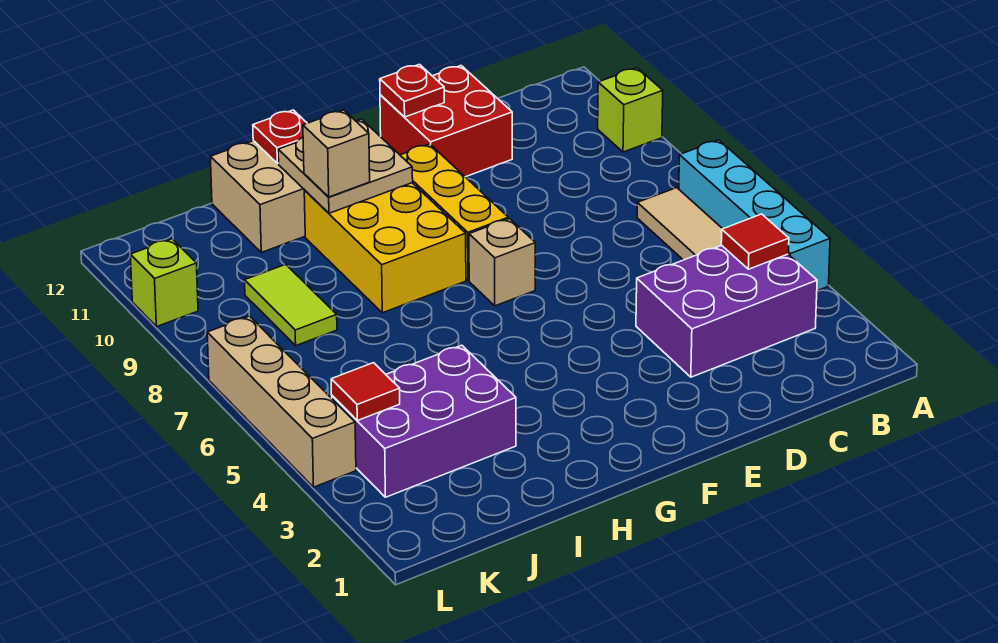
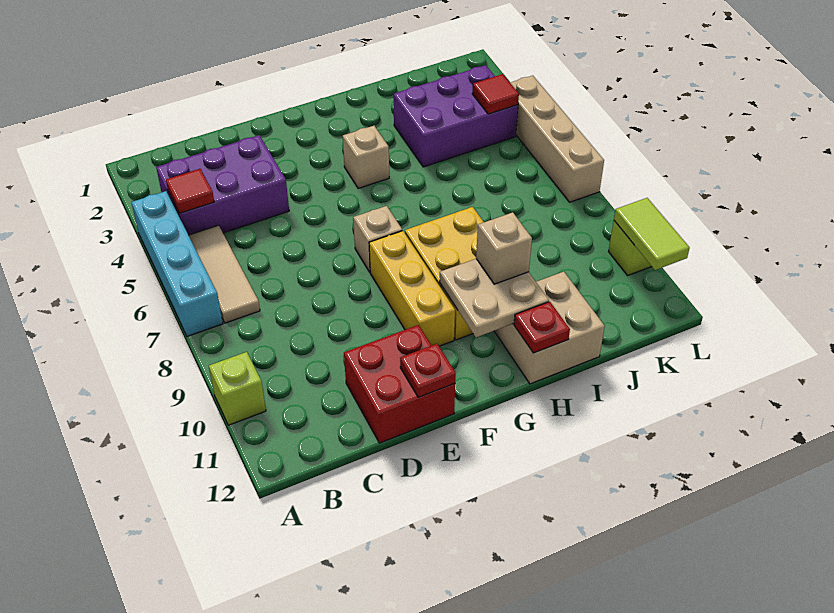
none -> tan brick G4 level 1
lime tile J8:J9 level 1 -> lime tile L10:L11 level 2

